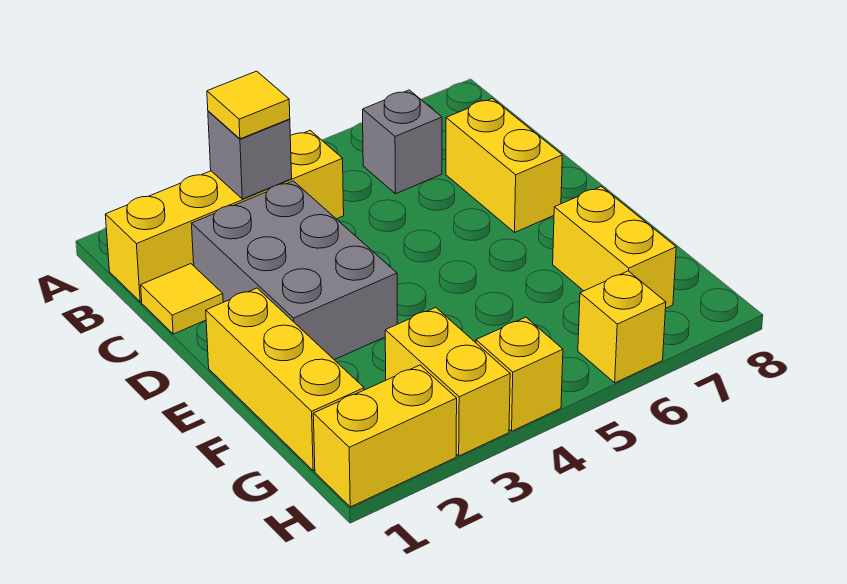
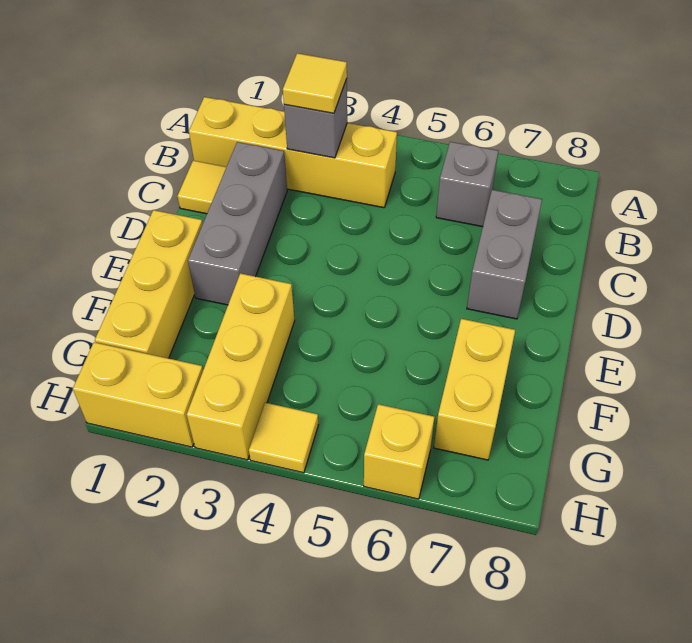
grey brick C2:E3 level 1 -> grey brick C2:E2 level 1
yellow brick C7:D7 level 1 -> grey brick C7:D7 level 1
yellow brick G3:H3 level 1 -> yellow brick F3:H3 level 1
yellow brick H4 level 1 -> yellow tile H4 level 1

